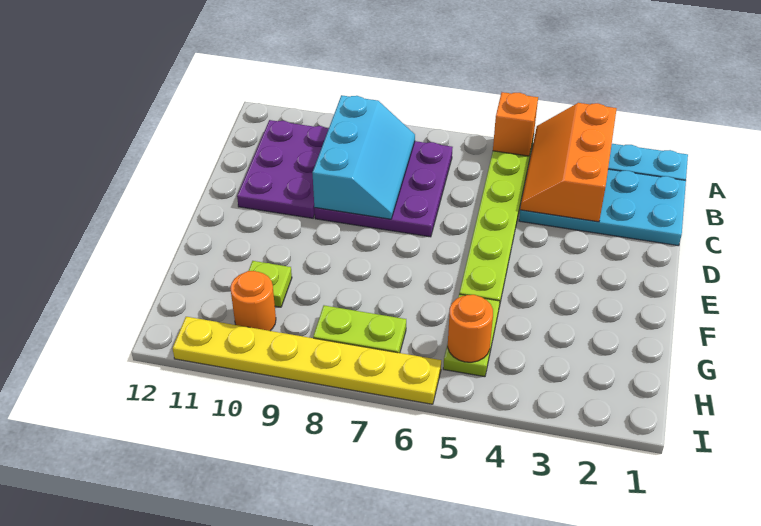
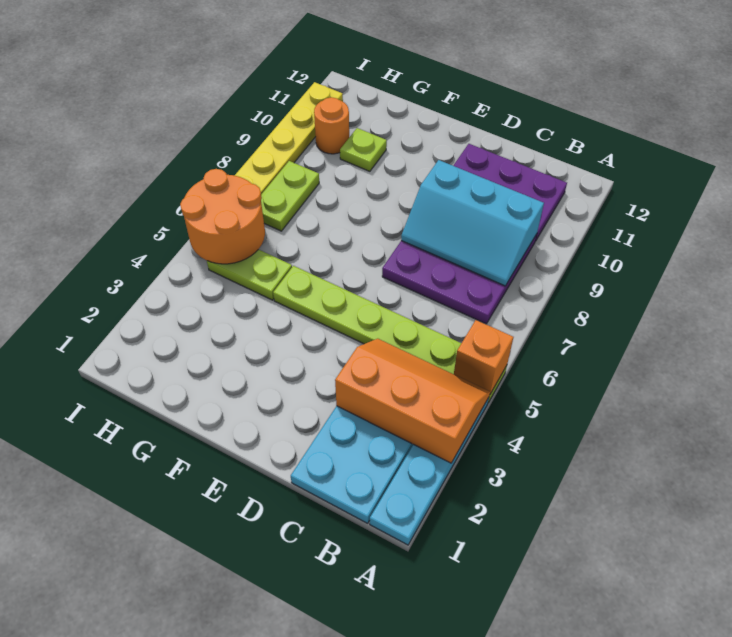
orange round brick H5 level 2 -> orange round brick H5:I6 level 2

